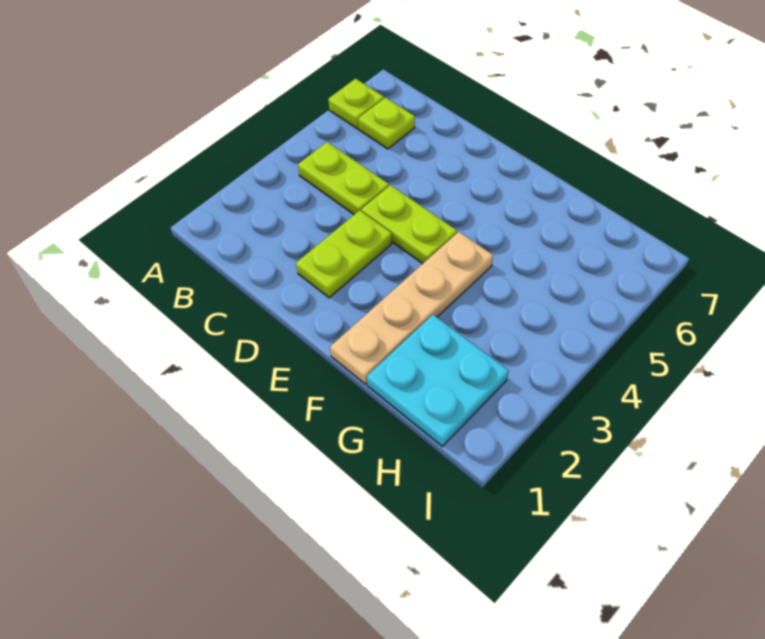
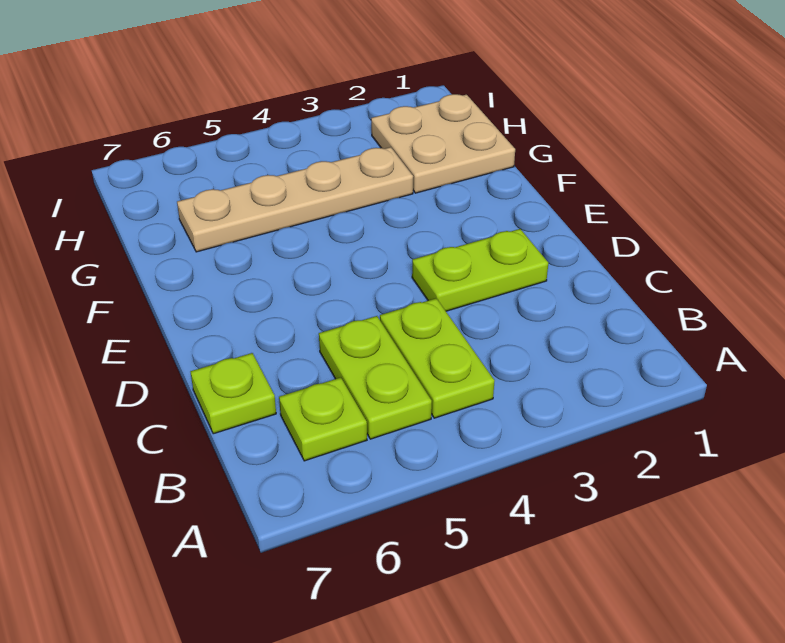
lime plate A6 level 1 -> lime plate C7 level 1
lime plate D4:E4 level 1 -> lime plate B5:C5 level 1
tan plate F1:F4 level 1 -> tan plate G3:G6 level 1
cyan plate G1:H2 level 1 -> tan plate G1:H2 level 1

